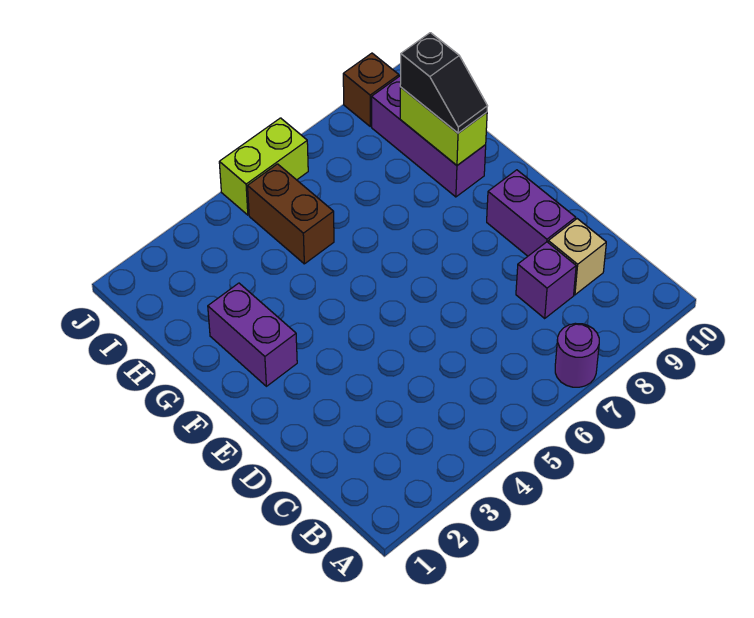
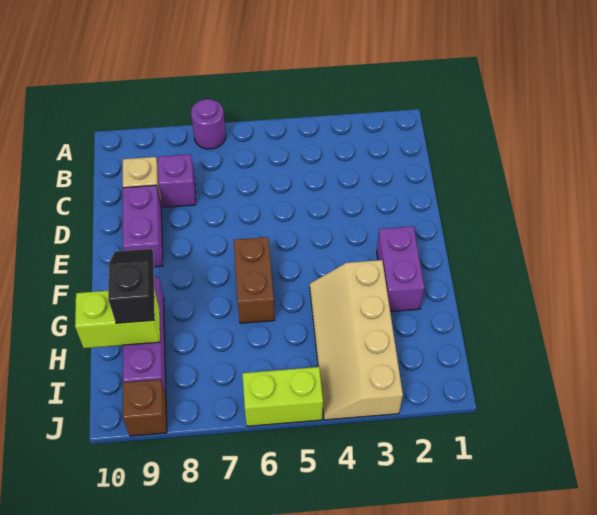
none -> tan slope G3:J4 level 1 top 3
lime brick G9:H9 level 2 -> lime brick H9:H10 level 2
brown brick H5:I5 level 1 -> brown brick F6:G6 level 1

